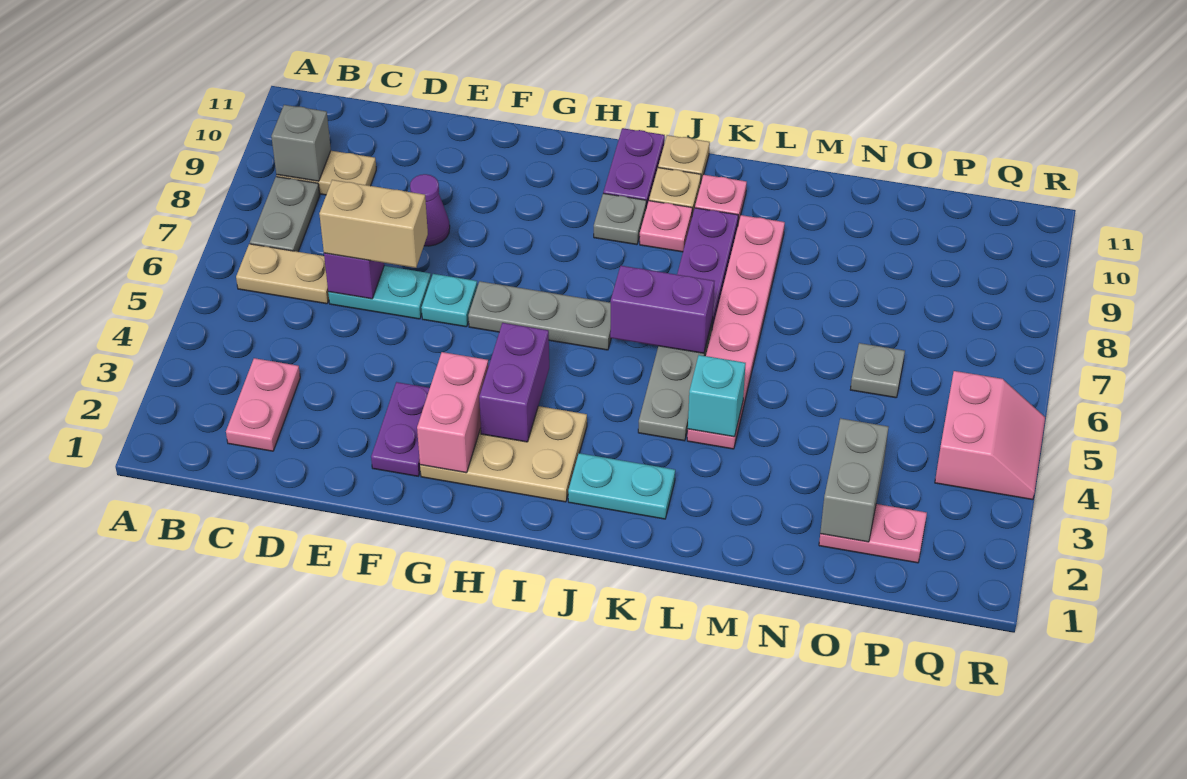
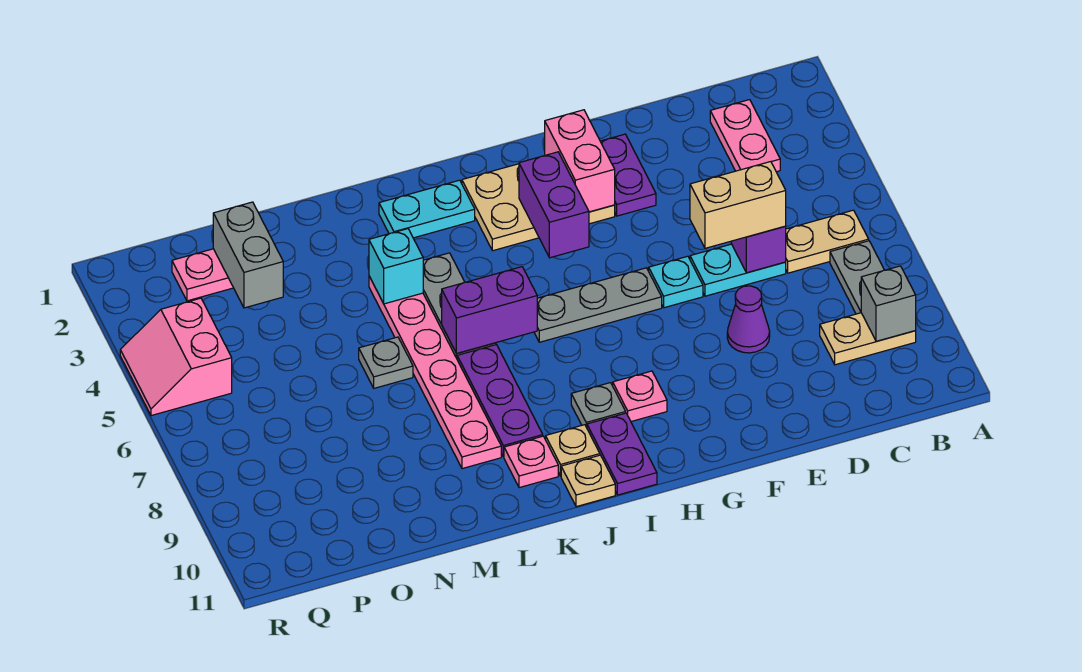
pink plate J9 level 1 -> pink plate H9 level 1
grey plate O6 level 1 -> grey plate M6 level 1

